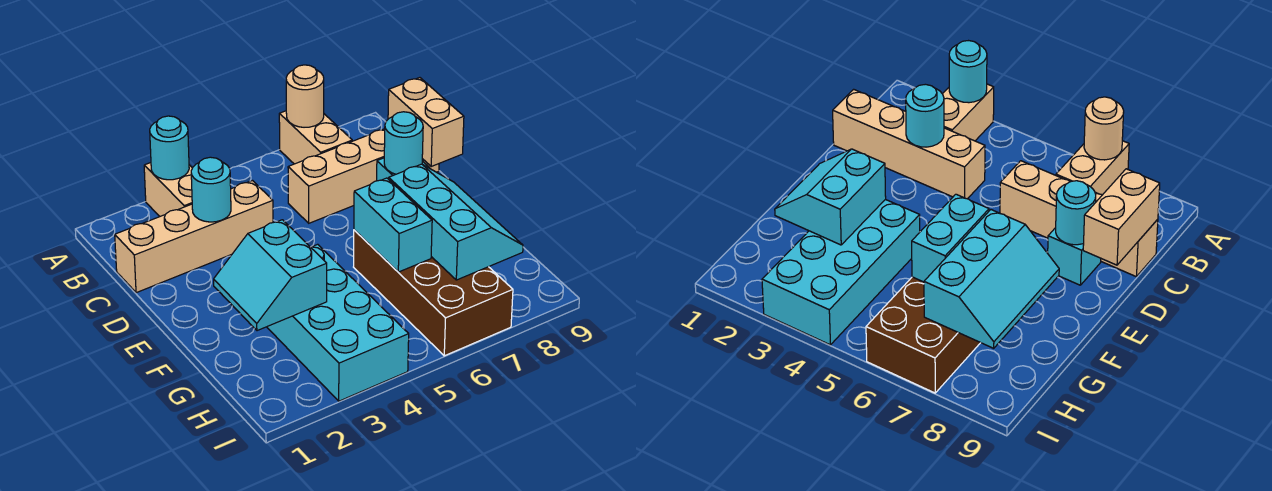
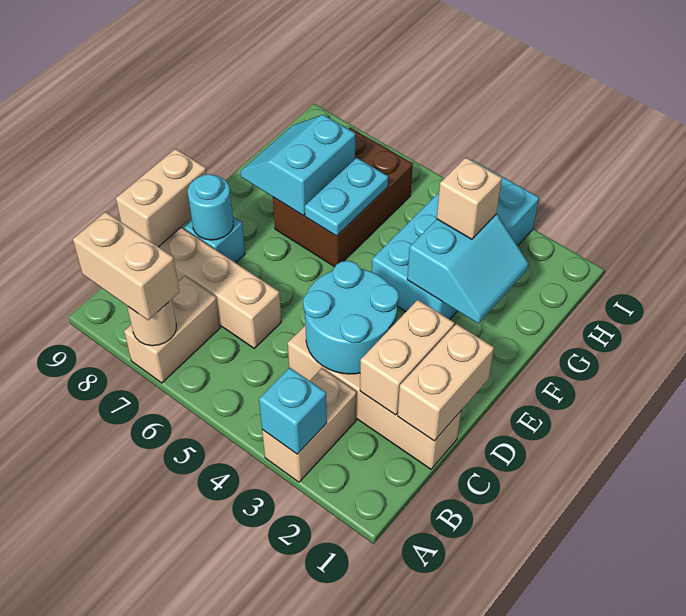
cyan round brick A3 level 2 -> cyan brick A3 level 2
none -> tan brick A7:A8 level 3
none -> tan brick C1:D1 level 2
none -> tan brick C2:D2 level 2
cyan round brick C3 level 2 -> cyan round brick C3:D4 level 2
brown brick F6:I7 level 1 -> brown brick F6:H7 level 1
cyan brick F6:G6 level 2 -> cyan plate F6:G6 level 2
cyan slope F7:H8 level 2 top 7 -> cyan slope F7:G8 level 2 top 7
none -> tan brick G3 level 3

